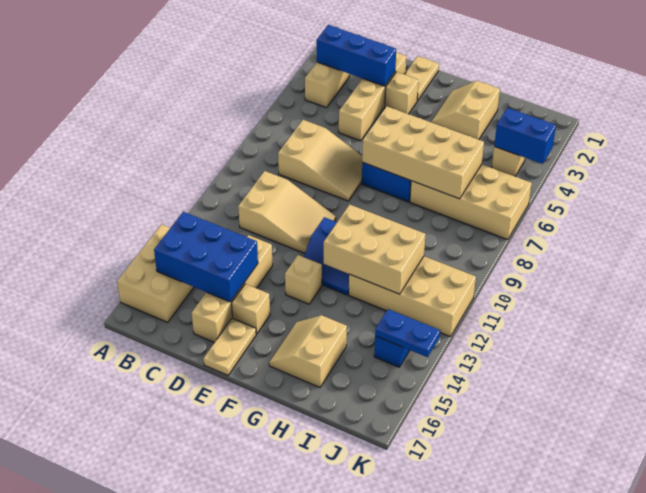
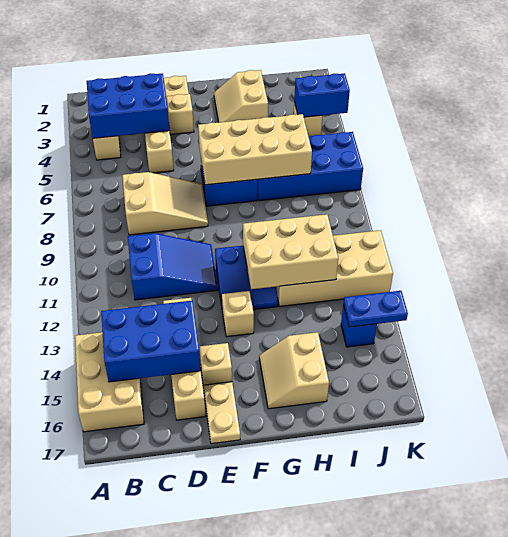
blue brick B3:D3 level 2 -> blue brick B3:D4 level 2
tan slope C10:E11 level 1 top C -> blue slope C10:E11 level 1 top C
tan brick H6:K7 level 1 -> blue brick H6:K7 level 1

